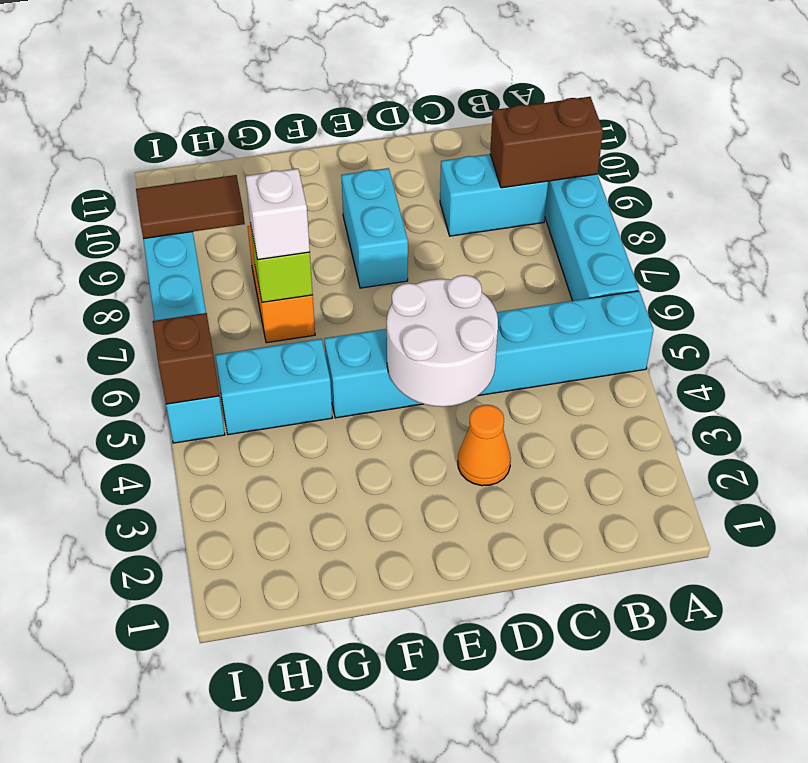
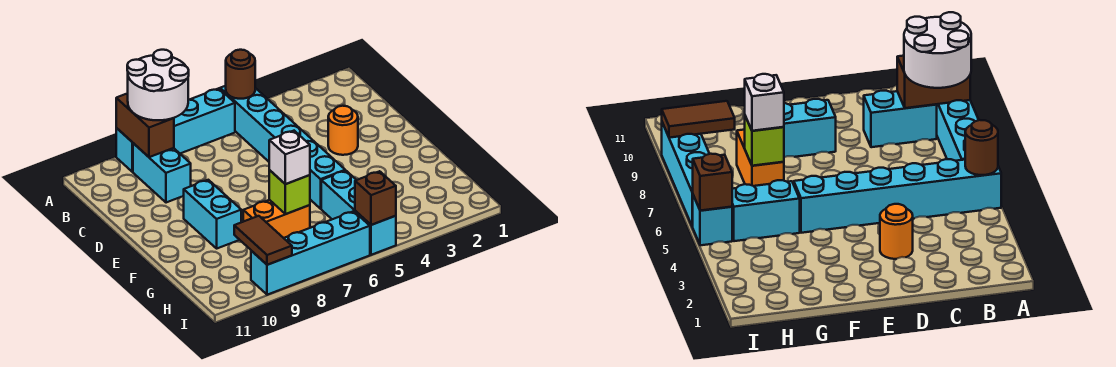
none -> brown round brick A5 level 2
orange cone D3 level 1 -> orange round brick D3 level 1
white round brick D4:E5 level 2 -> white round brick A8:B9 level 3
cyan brick E8:E9 level 1 -> cyan brick E9:F9 level 1

